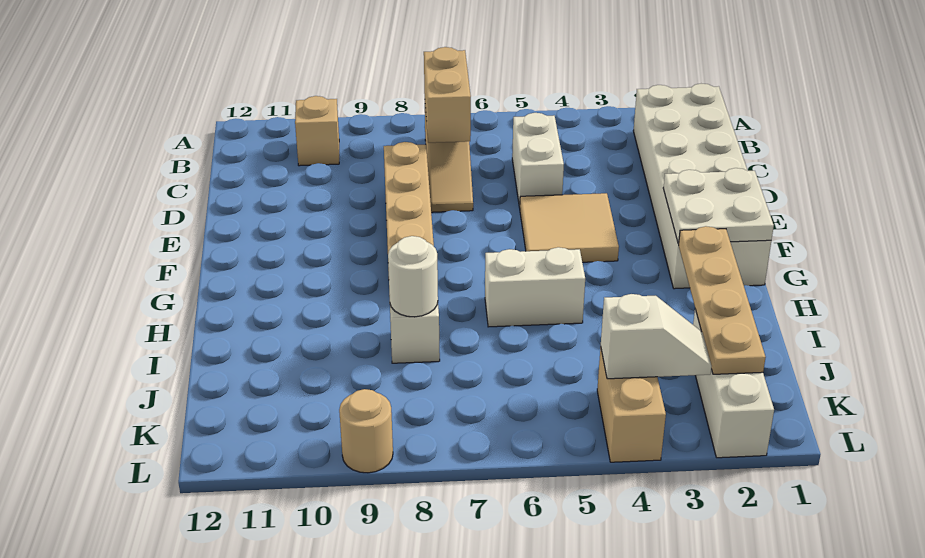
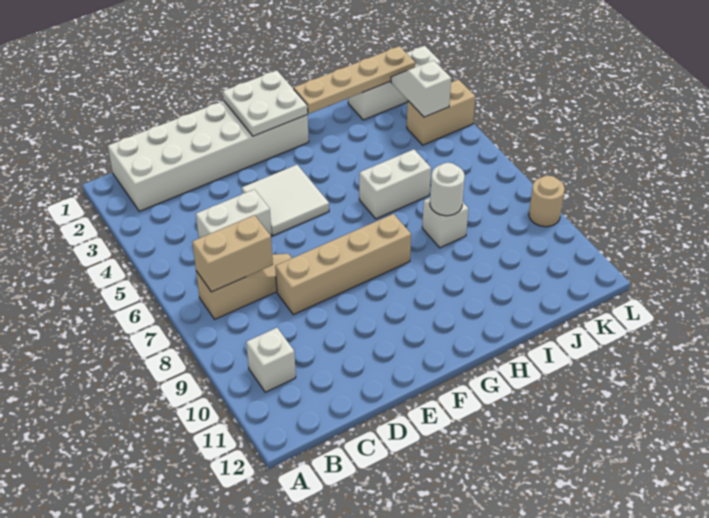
tan brick B10 level 1 -> white brick B10 level 1
tan tile E4:F5 level 1 -> white tile E4:F5 level 1
white brick H5:H6 level 1 -> white brick H6:I6 level 1

